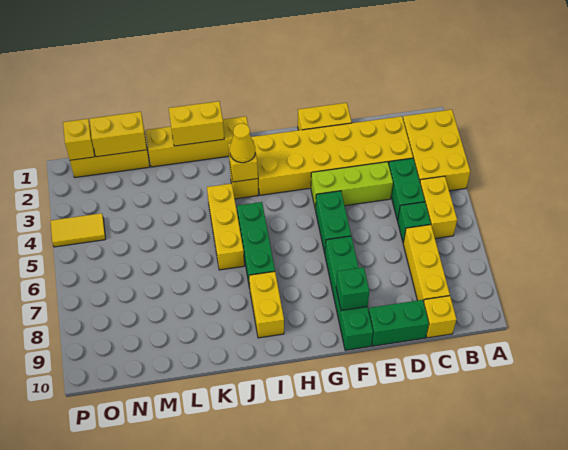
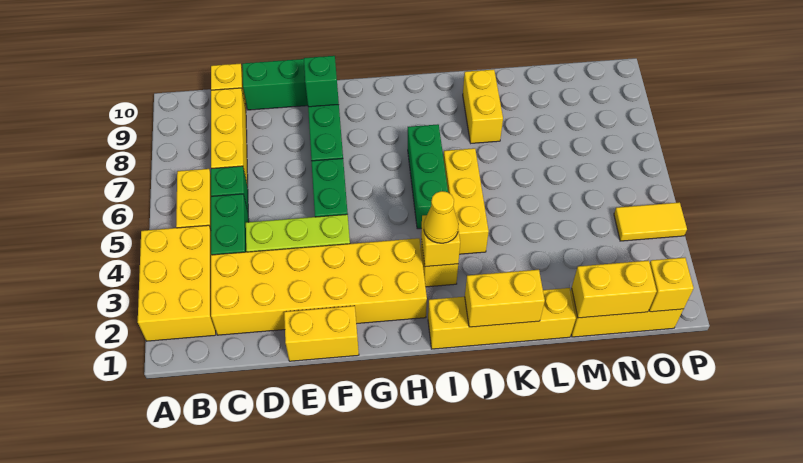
yellow brick I8:I9 level 1 -> yellow brick K8:K9 level 1

